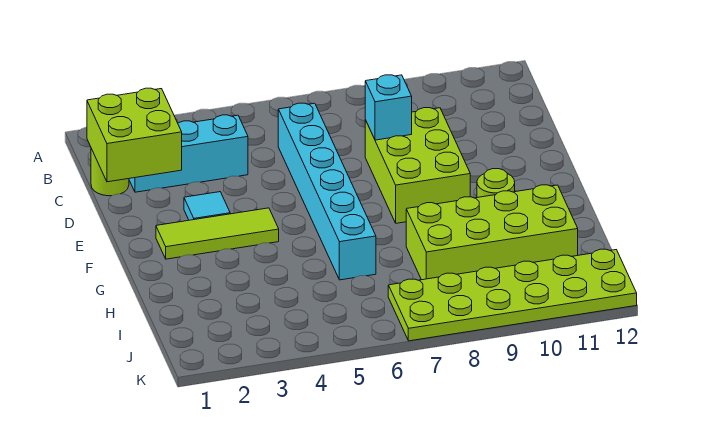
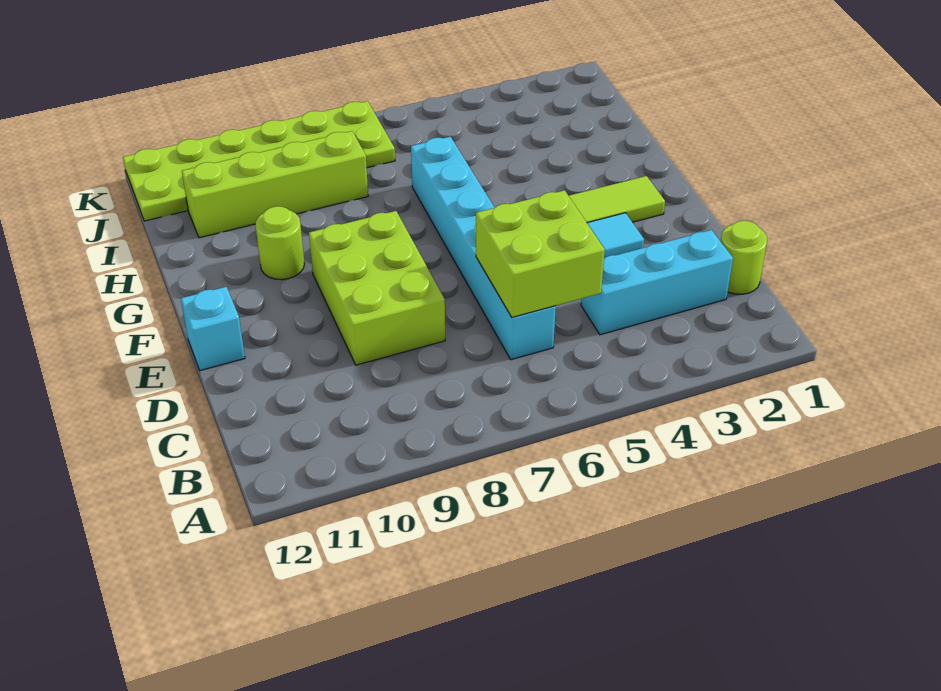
lime brick C1:D2 level 2 -> lime brick C5:D6 level 2
cyan brick D8 level 2 -> cyan brick E12 level 1
lime brick H8:I11 level 1 -> lime brick I8:I11 level 1

